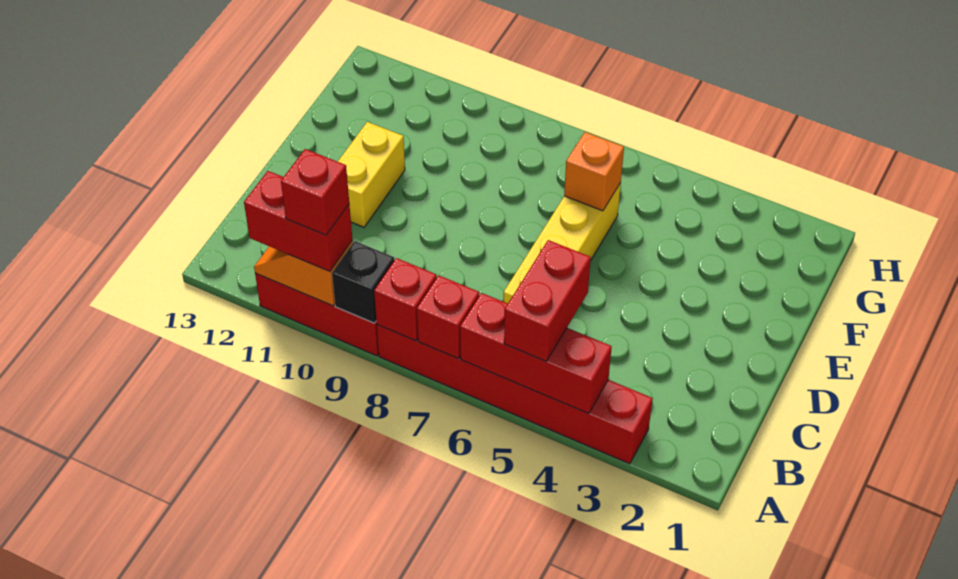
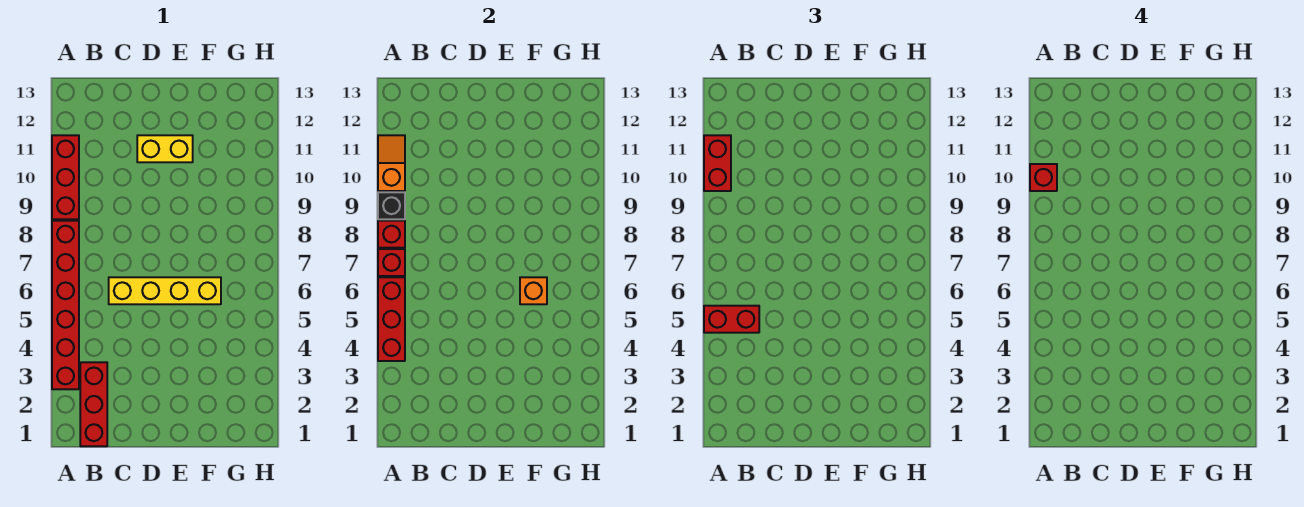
none -> red brick B1:B3 level 1

